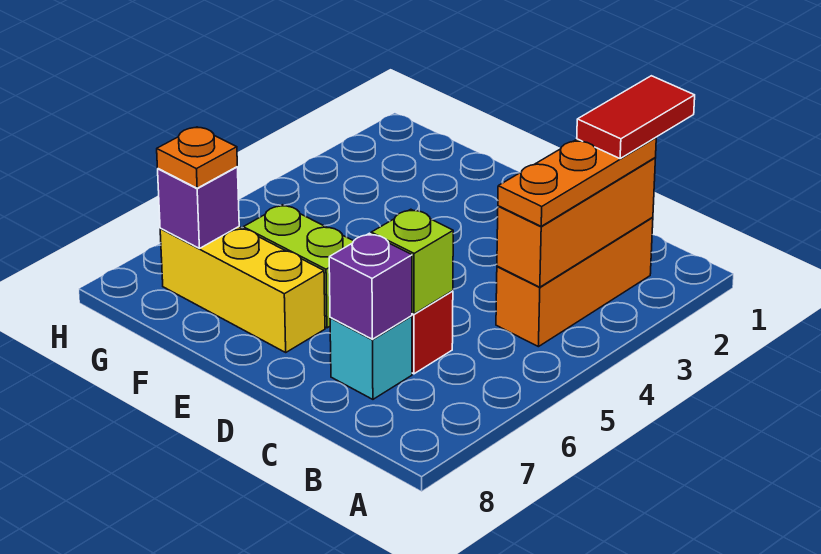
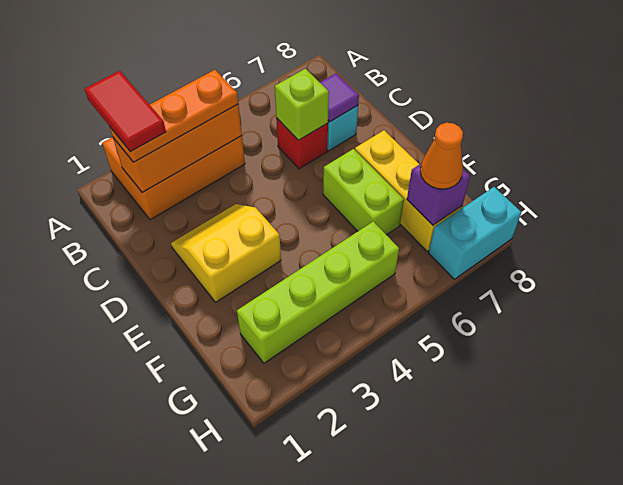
red tile B1:B2 level 4 -> red tile A2:B2 level 4
orange brick B2:B4 level 1 -> orange brick A2:B4 level 1
purple brick C7 level 2 -> purple tile C7 level 2
none -> yellow slope D2:E3 level 1 top E
none -> lime brick G2:G5 level 1
orange plate G7 level 3 -> orange cone G7 level 3
none -> cyan brick H7:H8 level 1

